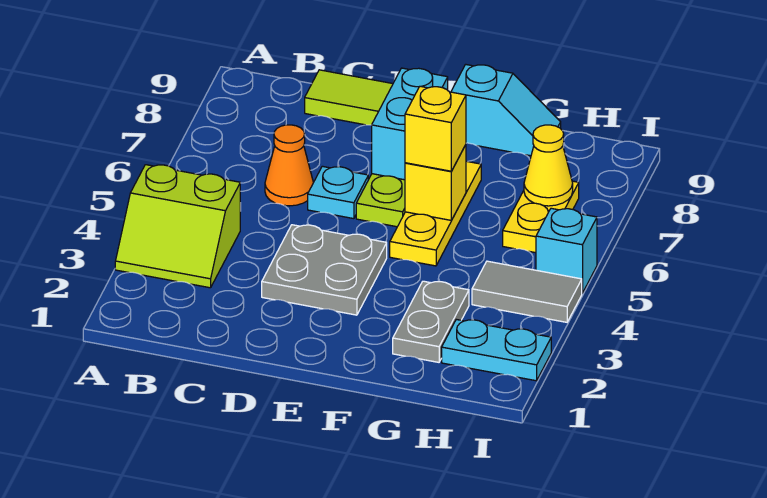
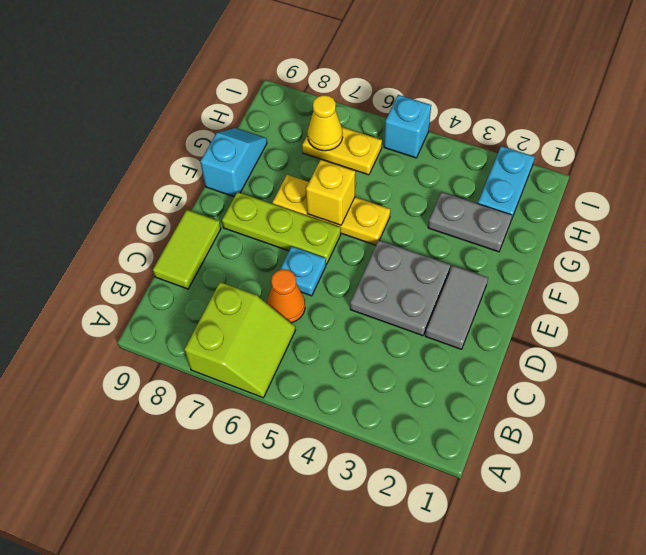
lime slope A3:B4 level 1 top 4 -> lime slope A6:B7 level 1 top 7
cyan brick E7:E8 level 2 -> none
yellow brick F6 level 3 -> none
grey tile H4:I4 level 1 -> grey tile D2:E2 level 1

